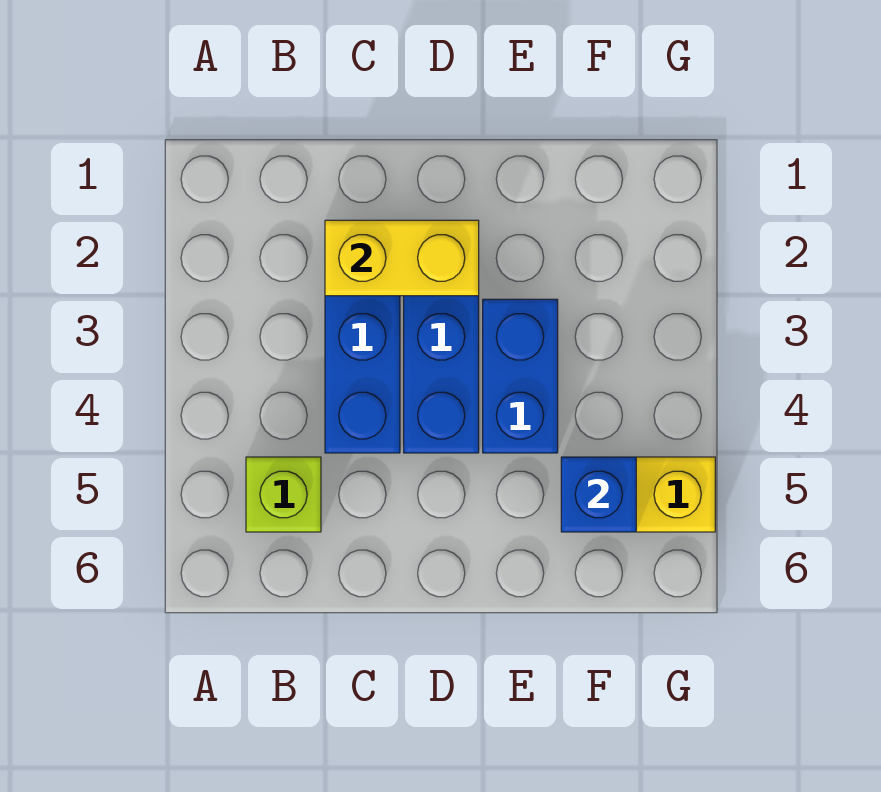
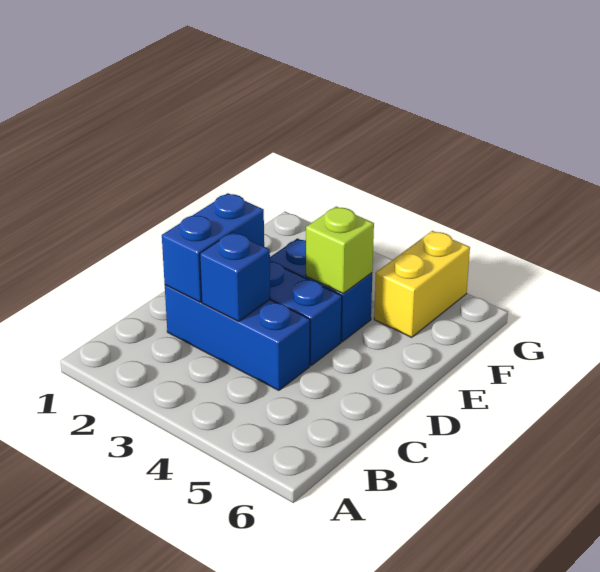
lime brick B5 level 1 -> lime brick E4 level 2
yellow brick C2:D2 level 2 -> blue brick C2:D2 level 2
blue brick F5 level 2 -> blue brick C3 level 2

